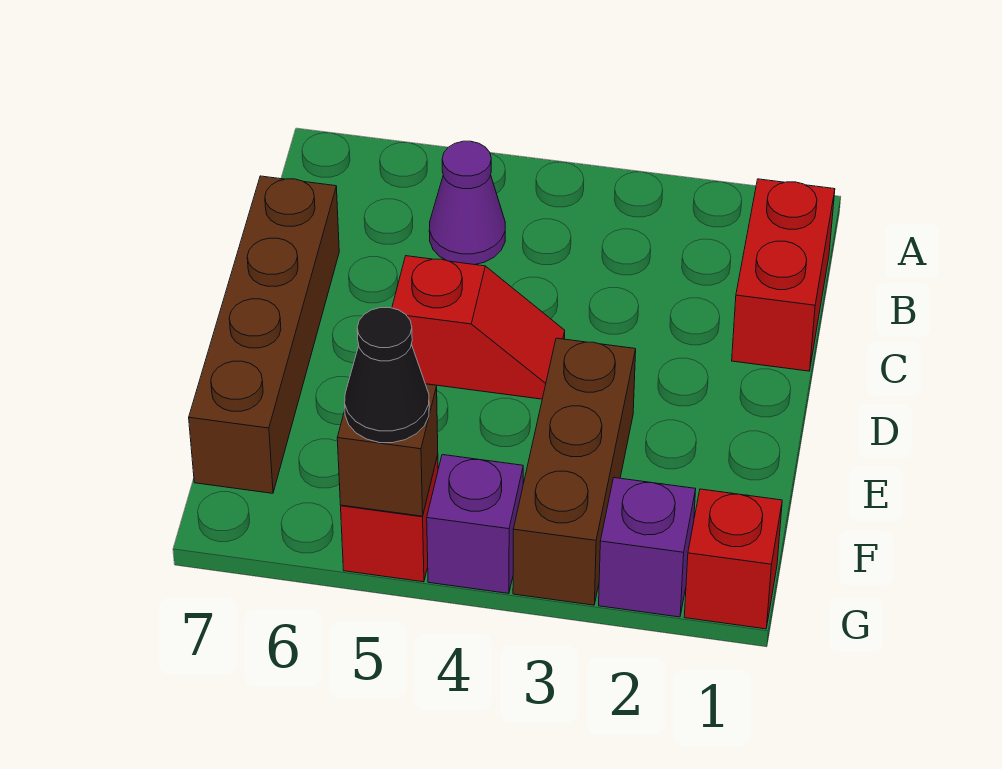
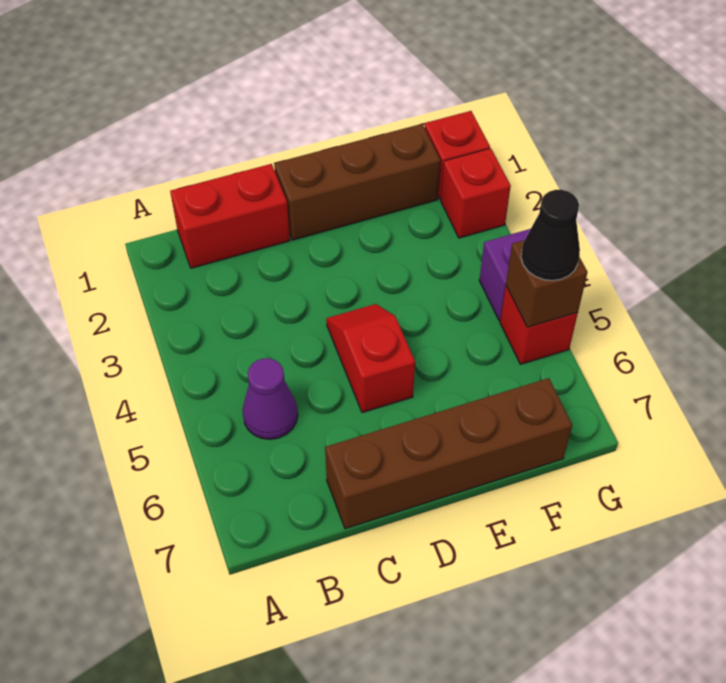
brown brick E3:G3 level 1 -> brown brick D1:F1 level 1
purple brick G2 level 1 -> red brick G2 level 1

